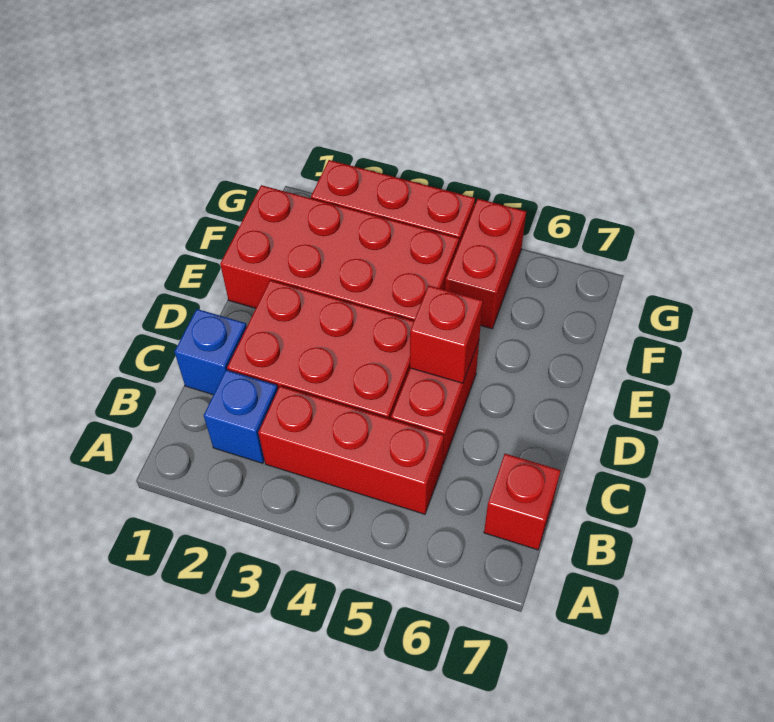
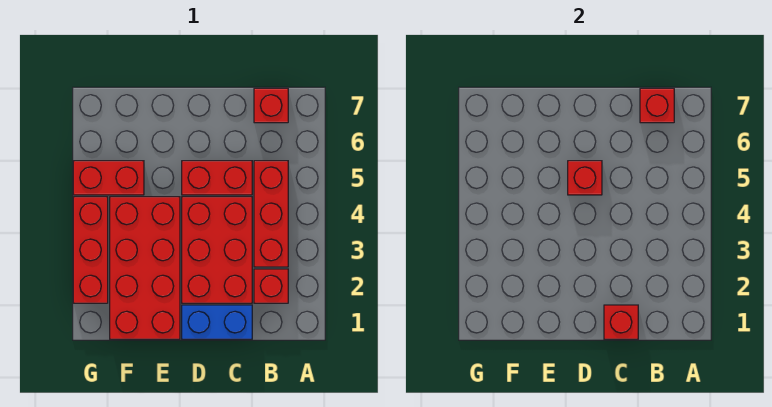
blue brick B2 level 1 -> red brick B2 level 1
none -> red brick B7 level 2
blue brick C1 level 1 -> blue brick C1:D1 level 1
none -> red brick C1 level 2

